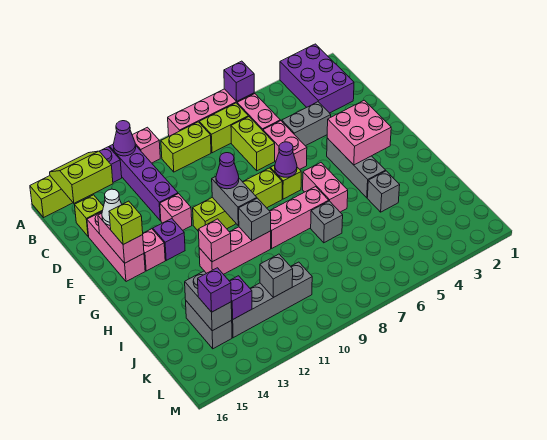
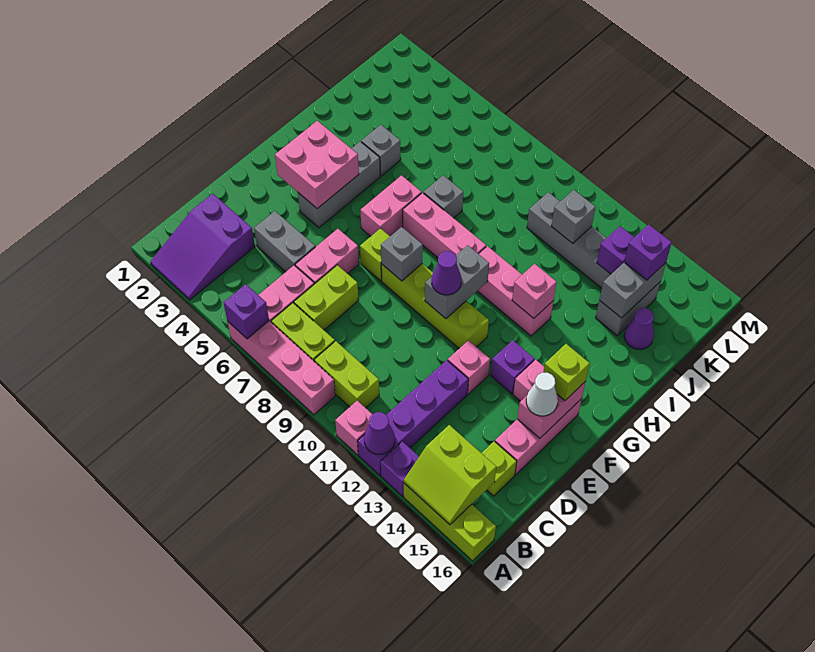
purple brick A2:C3 level 1 -> purple slope A2:C3 level 1 top C
purple cone F7 level 2 -> purple cone J15 level 1
grey brick H10 level 2 -> grey brick F8 level 2

